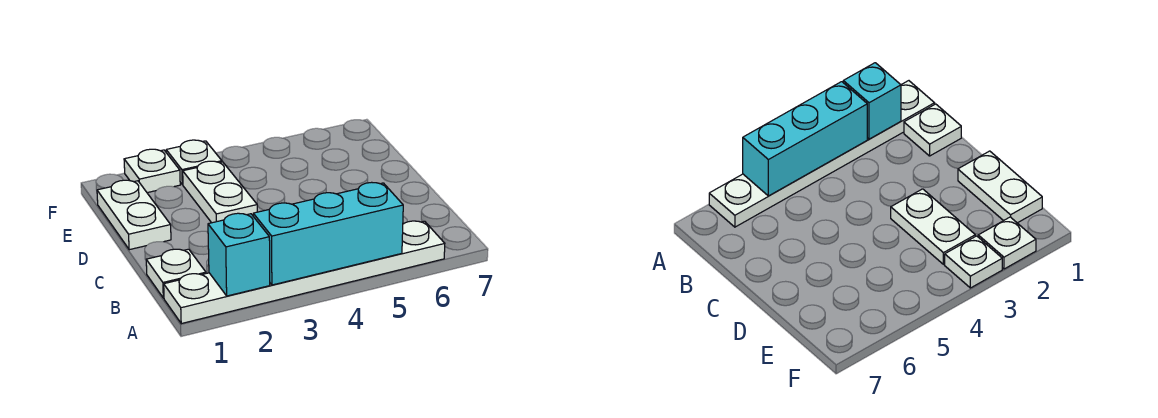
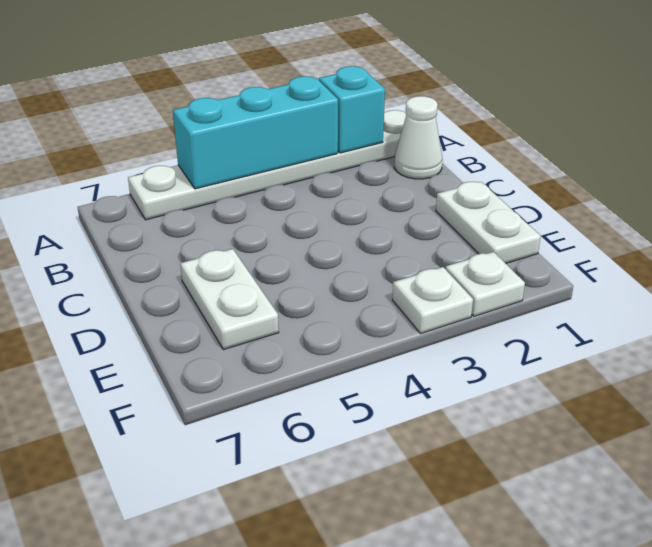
white plate B1 level 1 -> white cone B1 level 1
white plate D3:E3 level 1 -> white plate D6:E6 level 1

